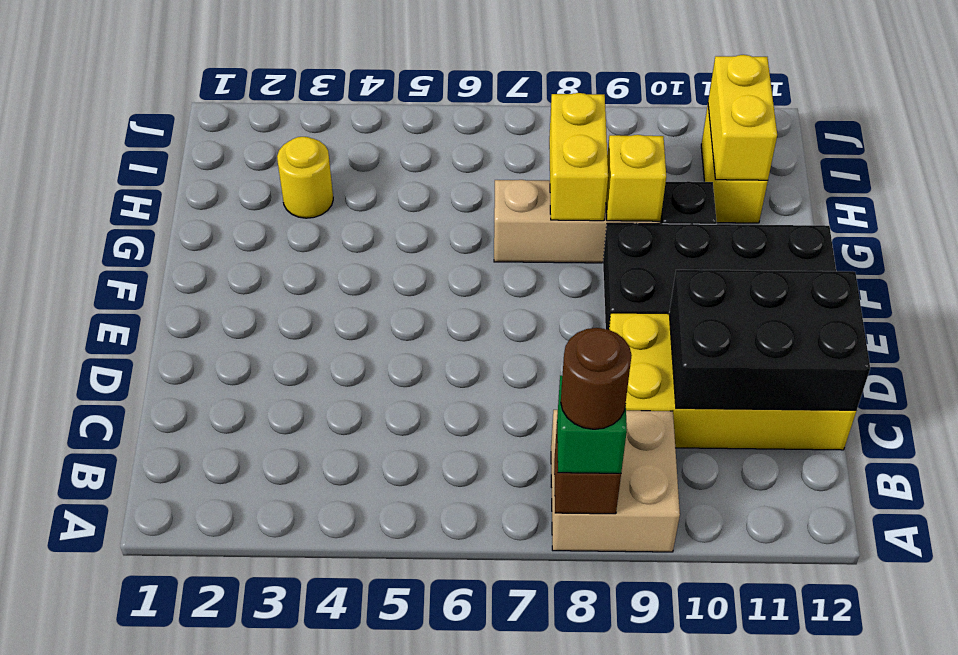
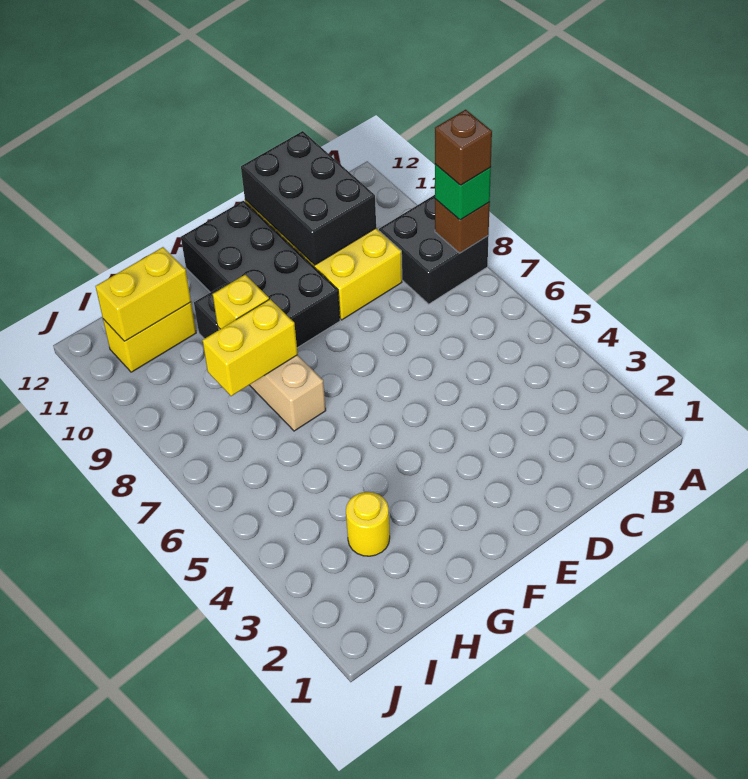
tan brick A8:B9 level 1 -> black brick A8:B9 level 1
brown round brick A8 level 4 -> brown brick A8 level 4

